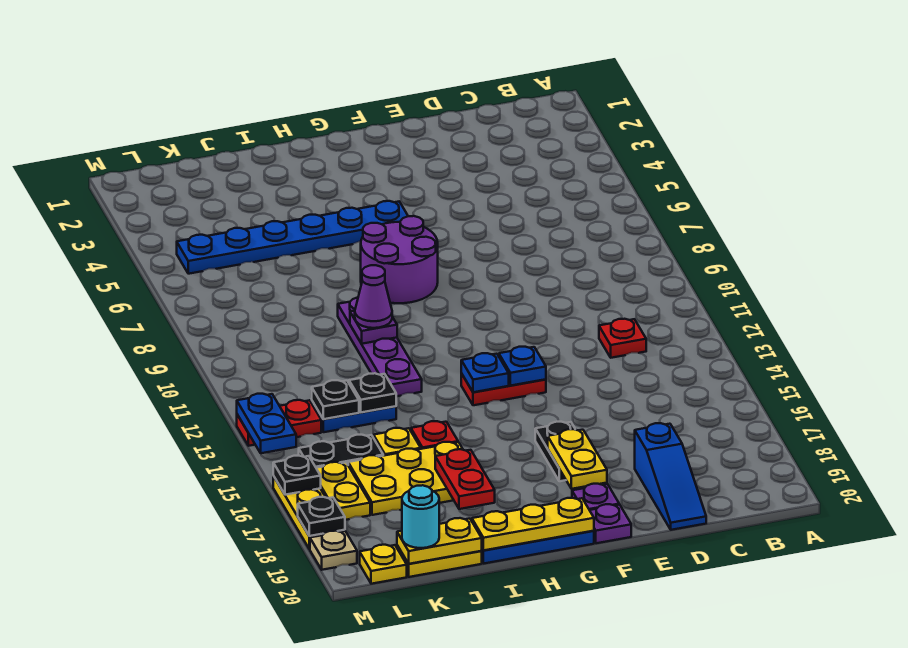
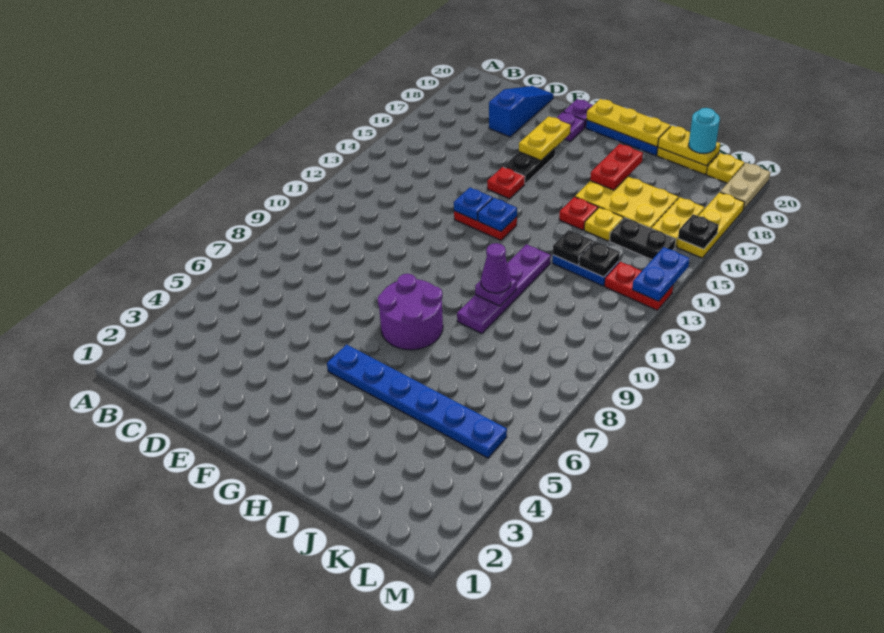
red plate C12 level 1 -> red plate F15 level 1
black plate M18 level 2 -> none
tan plate M19 level 1 -> tan plate M19:M20 level 1

